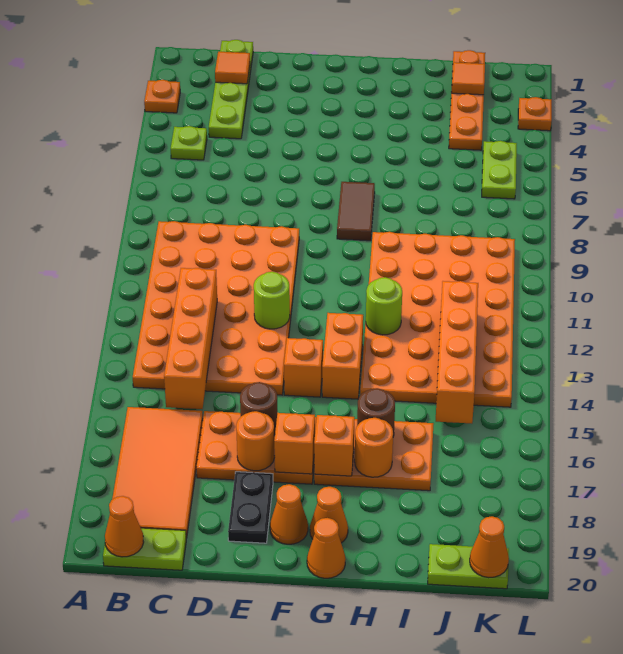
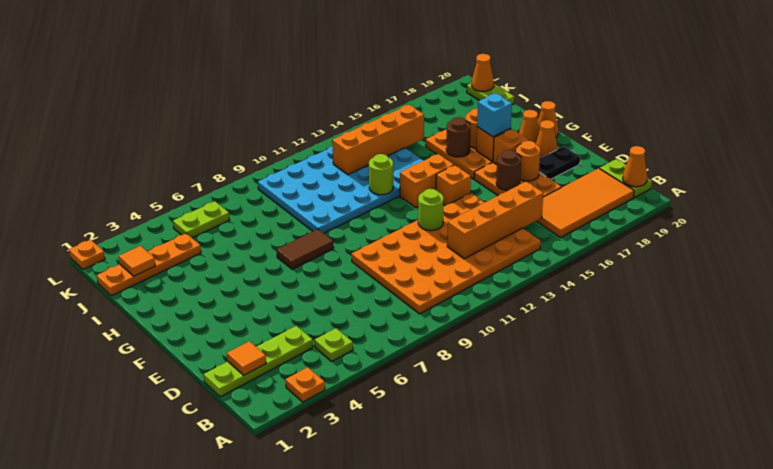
none -> cyan brick G17 level 3
orange plate H9:K14 level 1 -> cyan plate H9:K14 level 1
orange plate L3 level 1 -> orange plate L1 level 1

